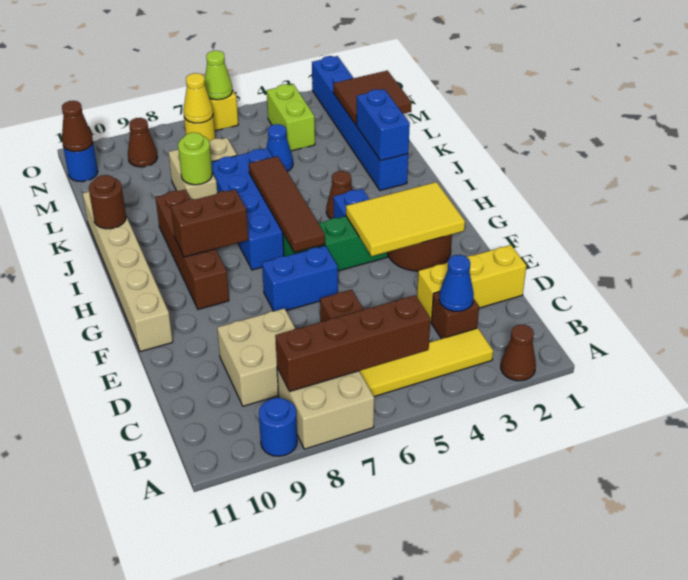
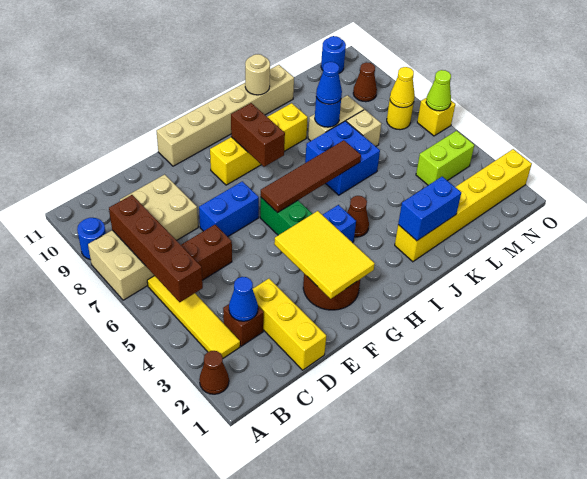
blue brick F6:F7 level 1 -> blue brick E7:F7 level 1
brown brick G9:J9 level 1 -> yellow brick G9:J9 level 1
blue brick H6:K7 level 1 -> blue brick J6:K7 level 1
blue brick J2:O2 level 1 -> yellow brick J2:O2 level 1
brown round brick J11 level 2 -> tan round brick J11 level 2
lime round brick K8 level 2 -> blue round brick K8 level 2
brown tile L1:M2 level 2 -> none
blue cone L5 level 1 -> blue cone K8 level 3
brown cone N11 level 2 -> none

